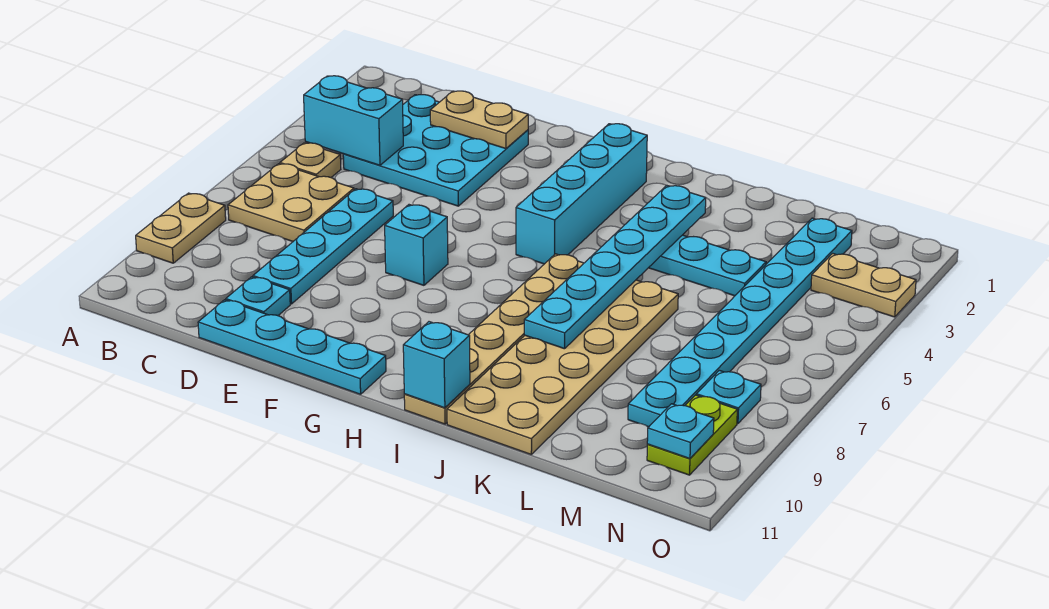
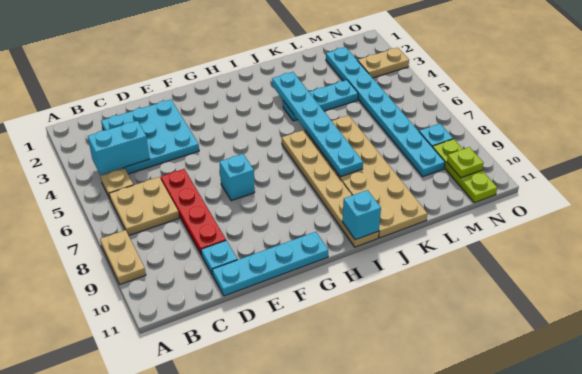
tan plate D2:E2 level 2 -> none
cyan plate D6:D9 level 1 -> red plate D6:D9 level 1
cyan brick H2:H5 level 1 -> none
lime plate N9:N10 level 1 -> lime plate N9:N11 level 1
cyan plate N10 level 2 -> lime plate N10 level 2

